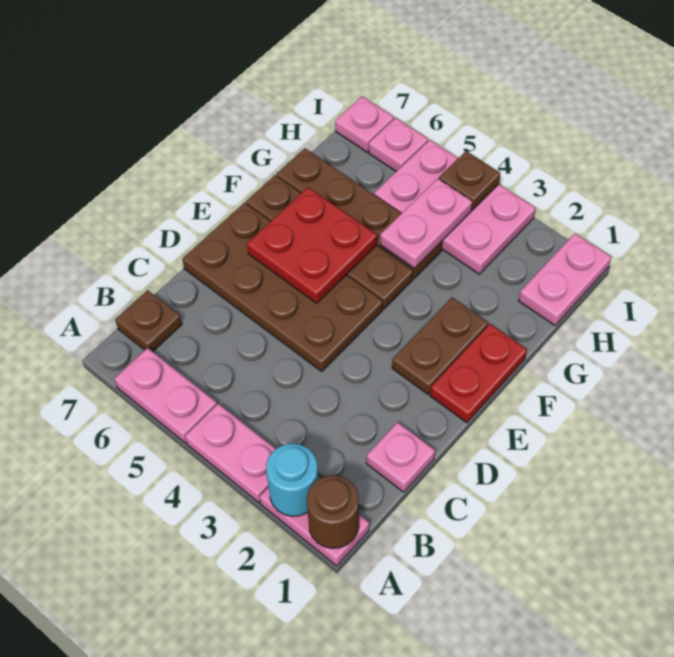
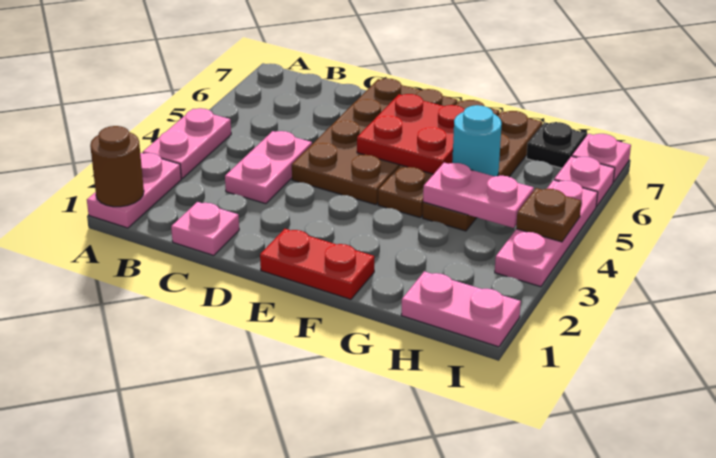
cyan round brick A2 level 2 -> cyan round brick G5 level 2
pink plate A5:A6 level 1 -> pink plate C3:C4 level 1
brown plate B7 level 1 -> none
brown plate E2:F2 level 1 -> none
pink plate H3:I5 level 1 -> pink plate I3:I5 level 1
none -> black plate H7 level 1

